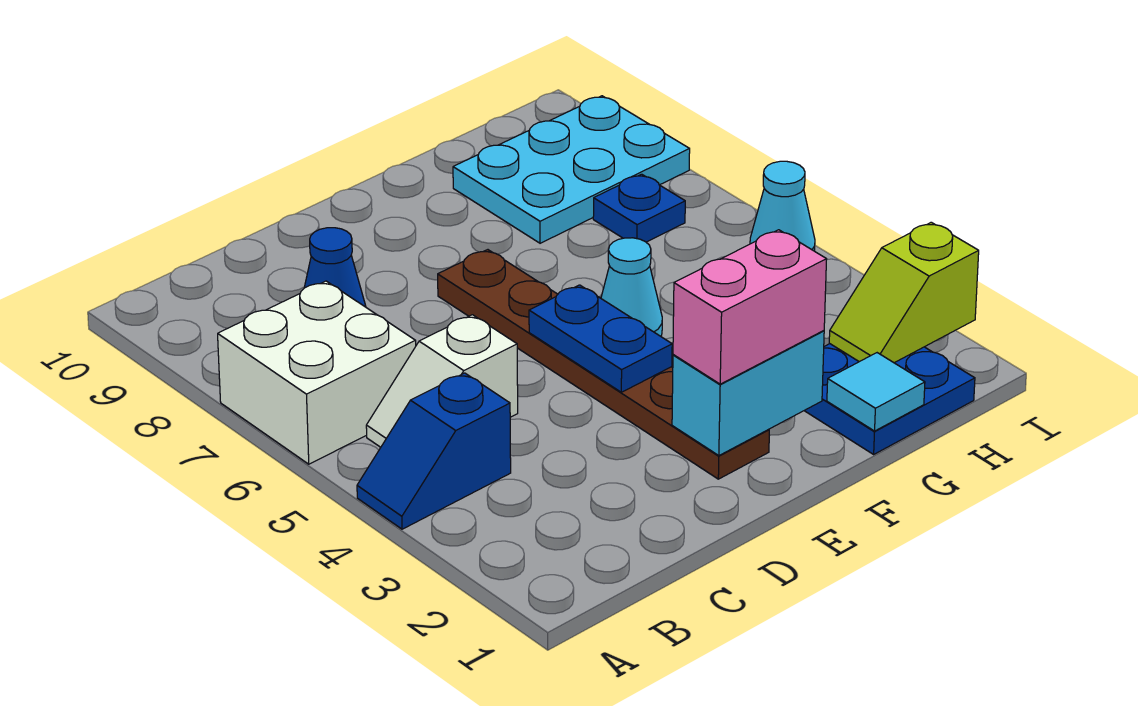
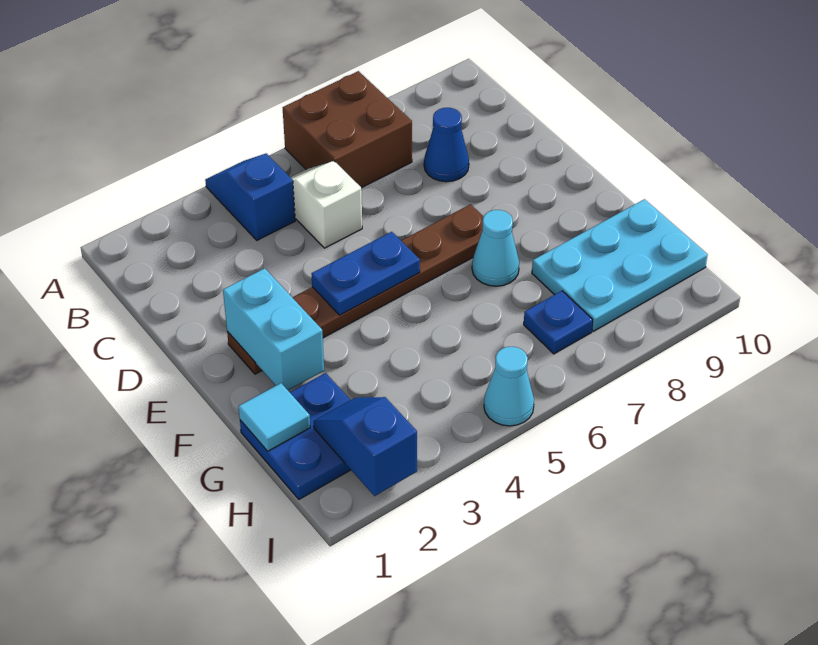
white brick A6:B7 level 1 -> brown brick A6:B7 level 1
pink brick E2:F2 level 3 -> none
cyan cone F5 level 1 -> cyan cone F7 level 1
cyan plate G8:I9 level 1 -> cyan plate G8:H10 level 1
lime slope H2:I2 level 2 top I -> blue slope H2:I2 level 2 top I

